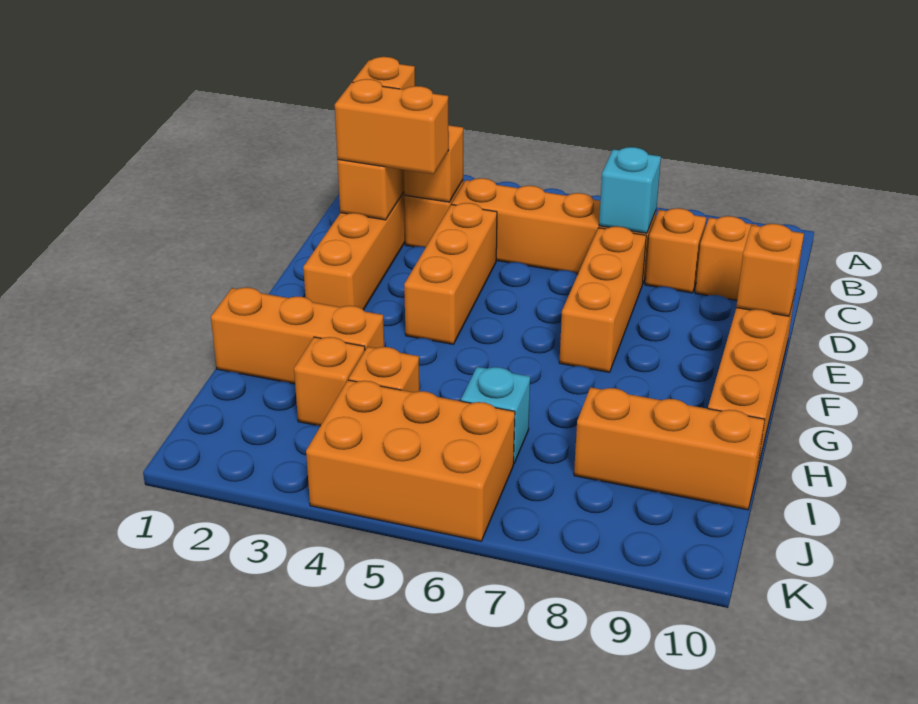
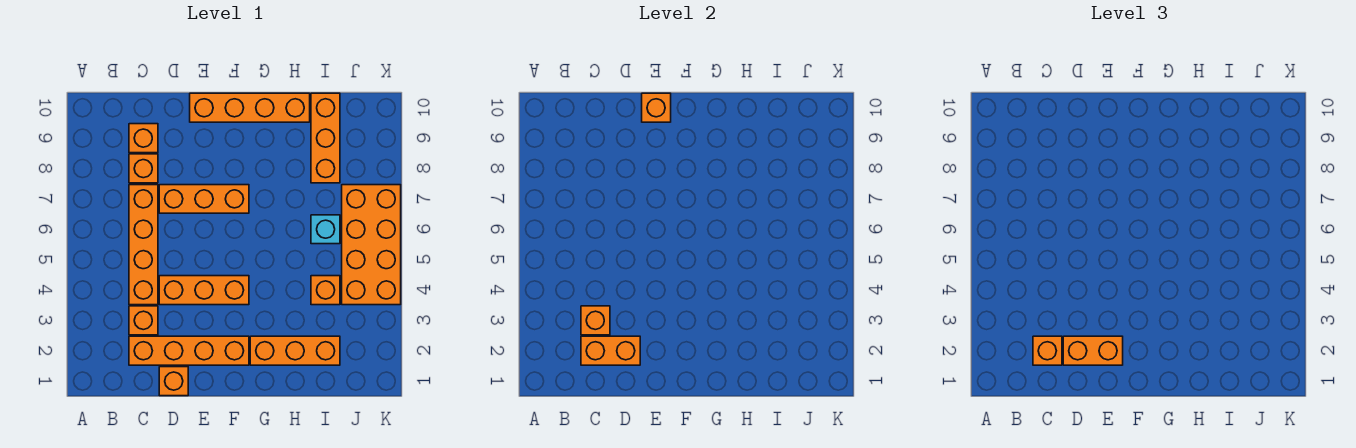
cyan brick C7 level 2 -> none
orange brick D2:D3 level 3 -> orange brick D2:E2 level 3
orange brick H1:H3 level 1 -> orange brick G2:I2 level 1
orange brick I3 level 1 -> orange brick D1 level 1
orange brick J4:K6 level 1 -> orange brick J4:K7 level 1

